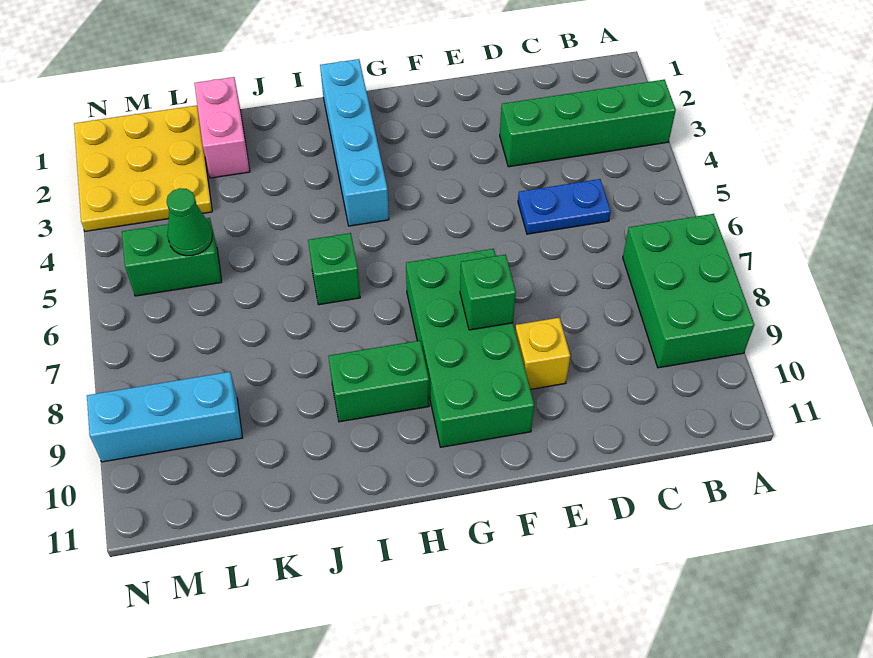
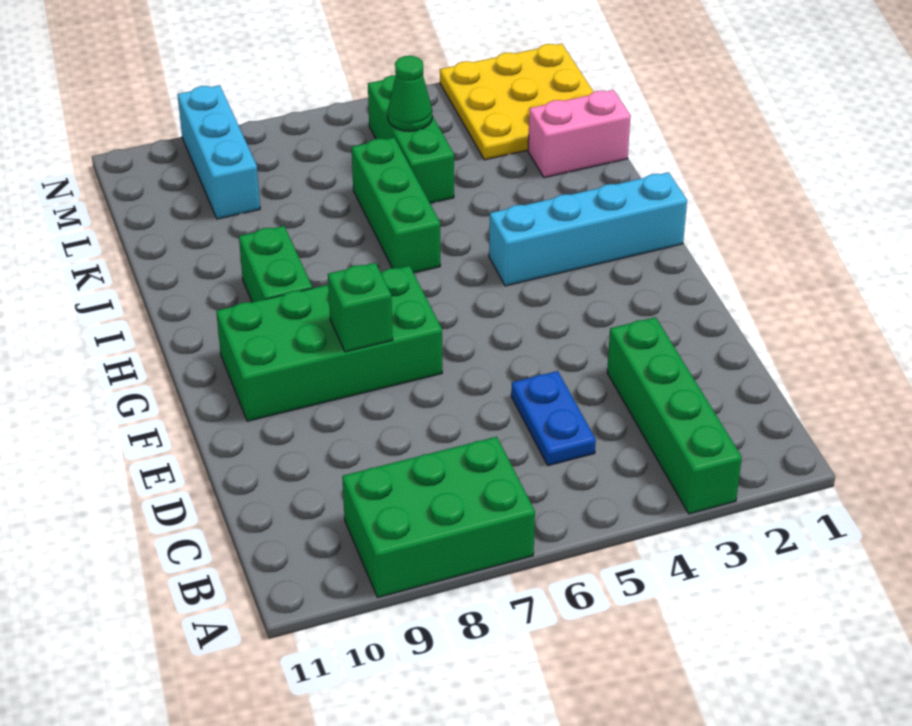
yellow brick E9 level 1 -> none
green brick I6 level 1 -> green brick I6:K6 level 1
green brick L5:M5 level 1 -> green brick K5:M5 level 1

